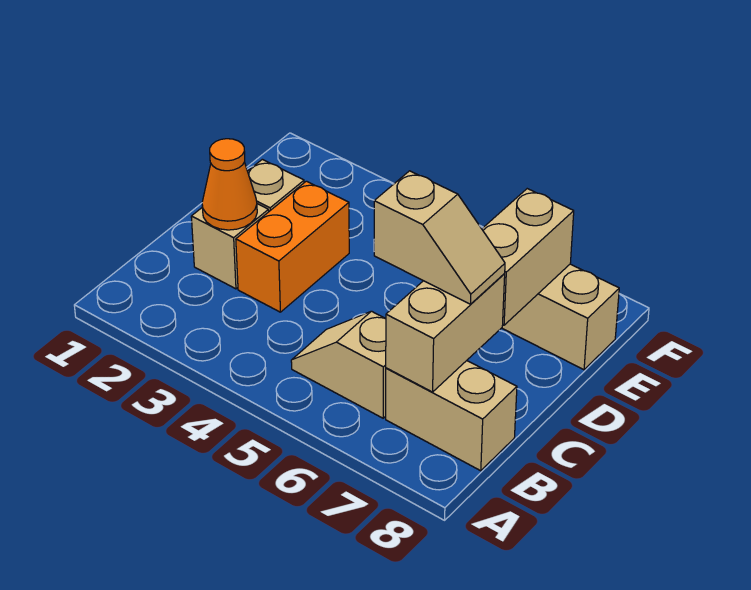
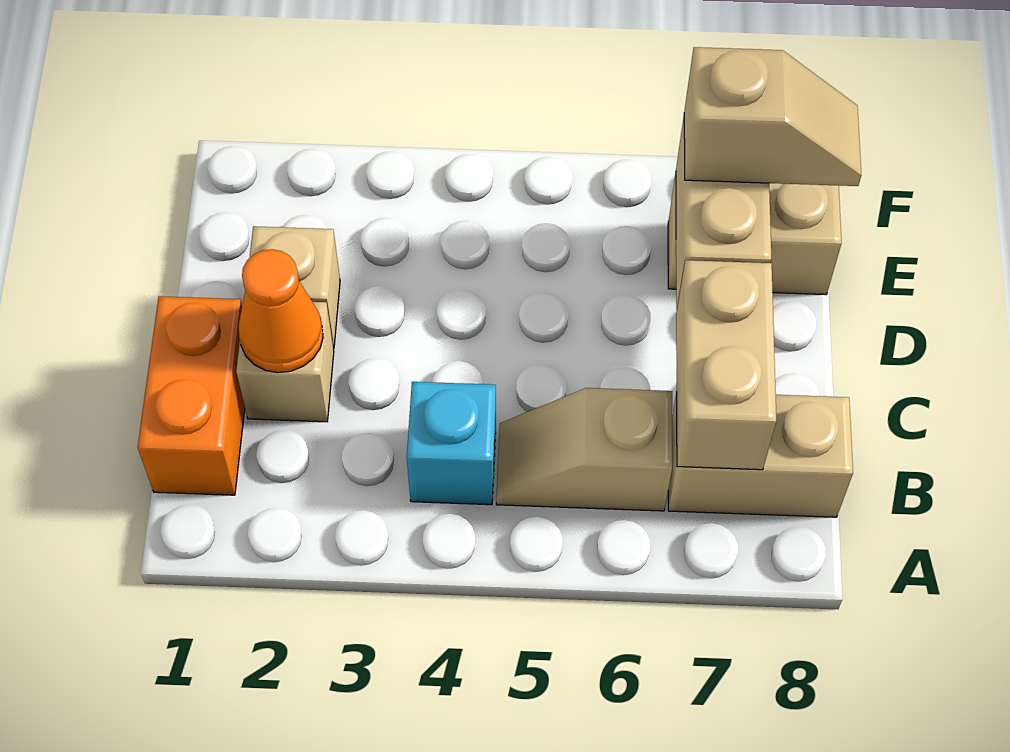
none -> cyan brick B4 level 1
orange brick C3:D3 level 1 -> orange brick B1:C1 level 1
tan slope C6:C7 level 3 top 6 -> tan slope E7:E8 level 3 top 7

